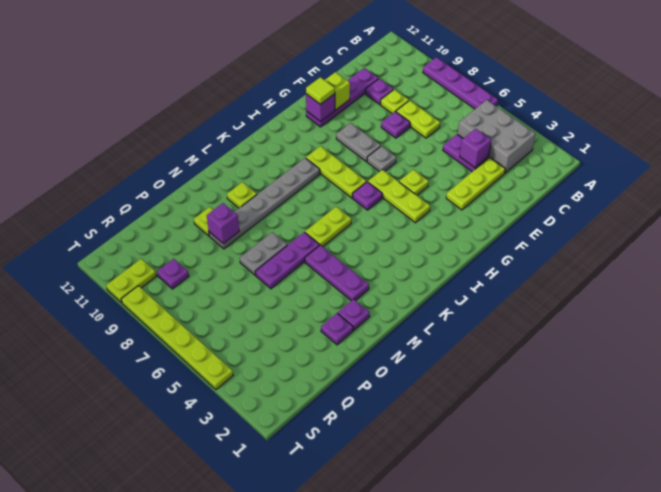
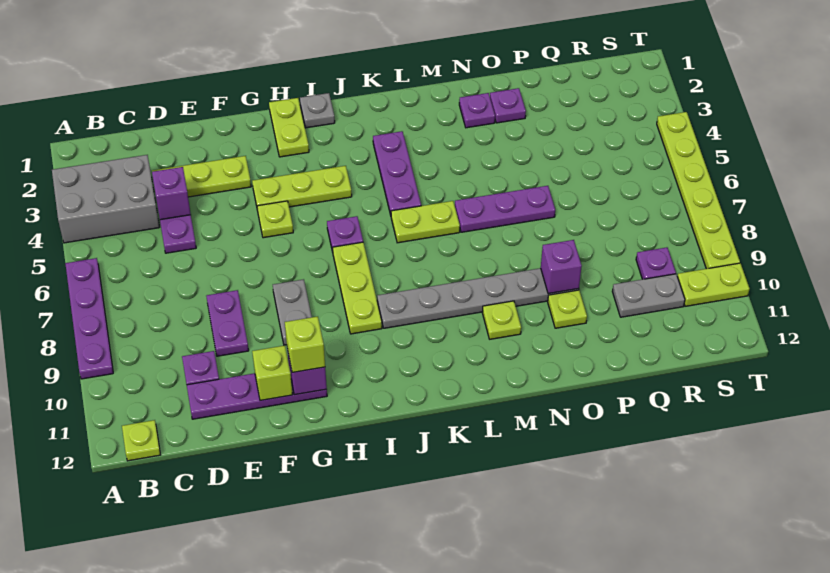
grey brick B3:C5 level 1 -> grey brick A3:C4 level 1
lime plate D7:D8 level 1 -> lime plate H1:H2 level 1
lime plate D9 level 1 -> lime plate B12 level 1
purple plate E8 level 1 -> purple plate E8:E9 level 1
grey plate G7 level 1 -> grey plate I1 level 1
lime tile G11 level 3 -> lime brick G11 level 3
lime plate H4:H6 level 1 -> lime plate G4:I4 level 1
purple plate M3:M5 level 1 -> purple plate K3:K5 level 1
grey plate N7:O7 level 1 -> grey plate Q10:R10 level 1

